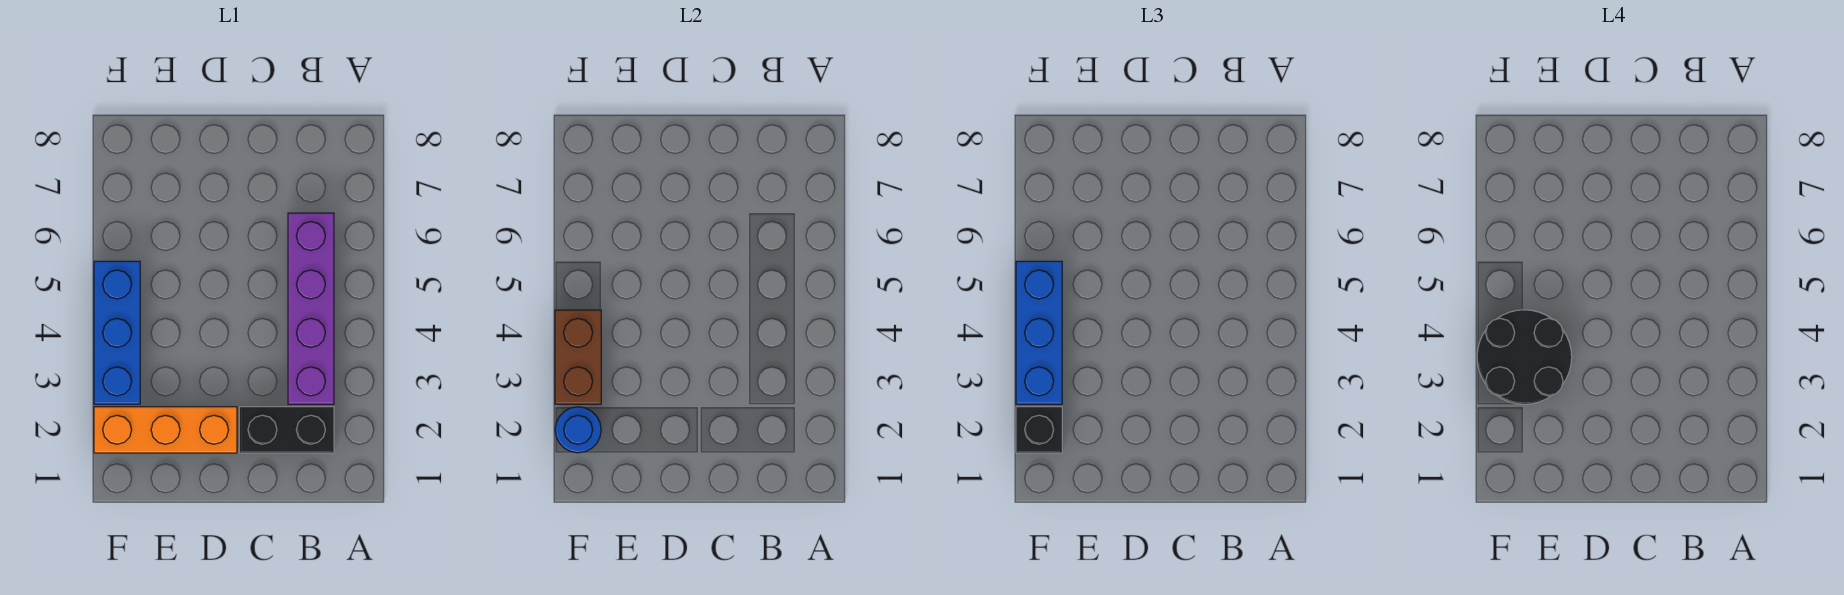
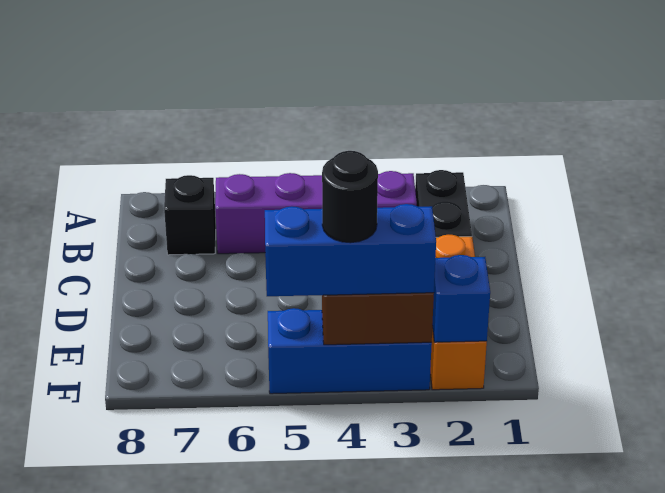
black round brick E3:F4 level 4 -> black round brick F4 level 4
blue round brick F2 level 2 -> blue brick F2 level 2
black brick F2 level 3 -> black brick B7 level 1

